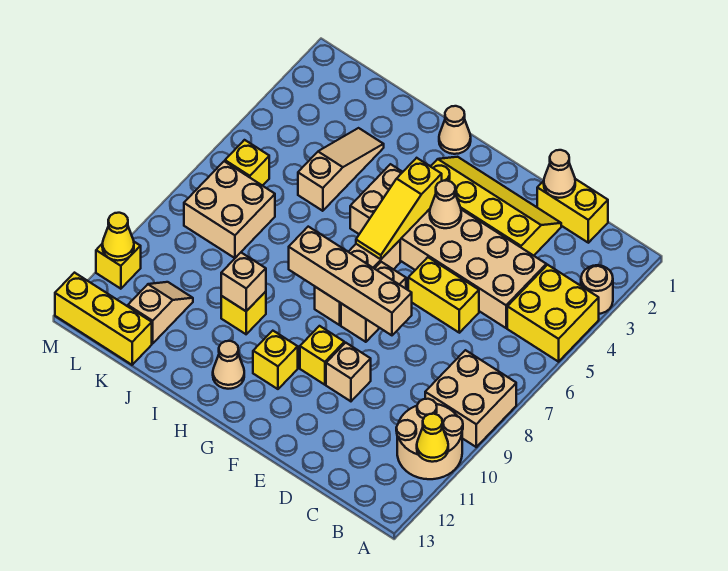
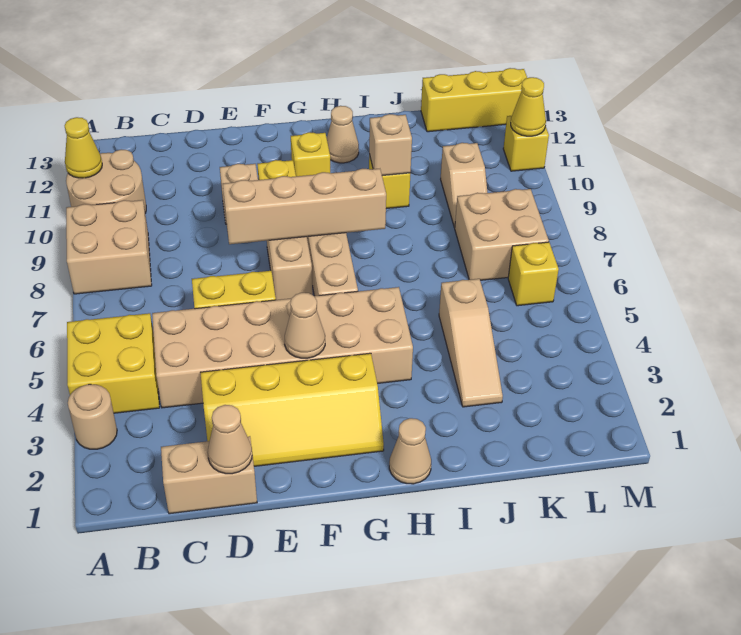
yellow brick C1:D1 level 1 -> tan brick C1:D1 level 1
yellow slope G4:G6 level 2 top 4 -> none
tan slope K11:K12 level 1 top 12 -> tan slope K9:K10 level 1 top 10

